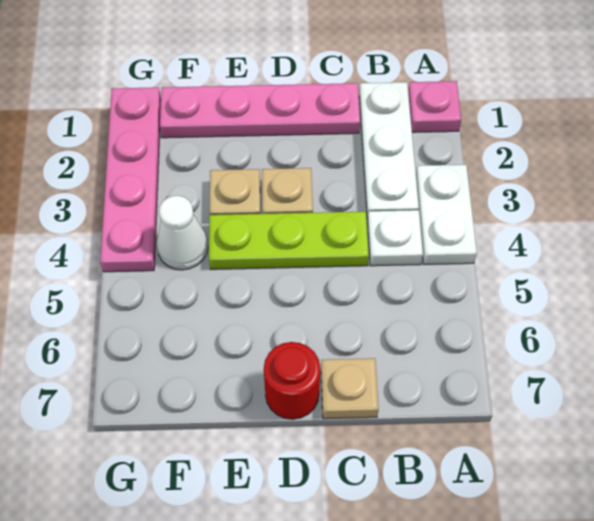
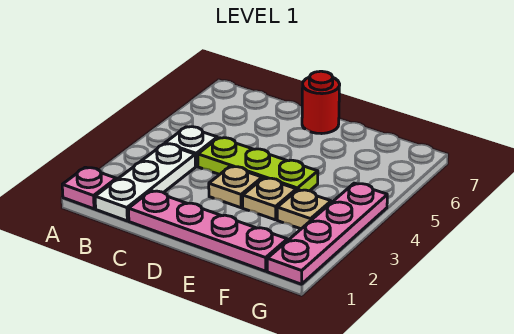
white plate A3:A4 level 1 -> none
tan plate C7 level 1 -> tan plate F3 level 1
white cone F4 level 1 -> none

